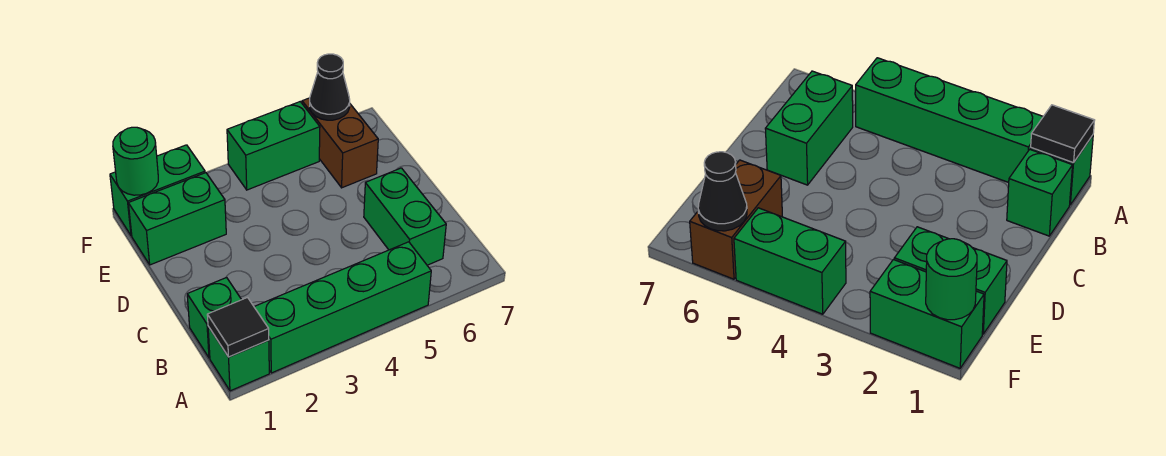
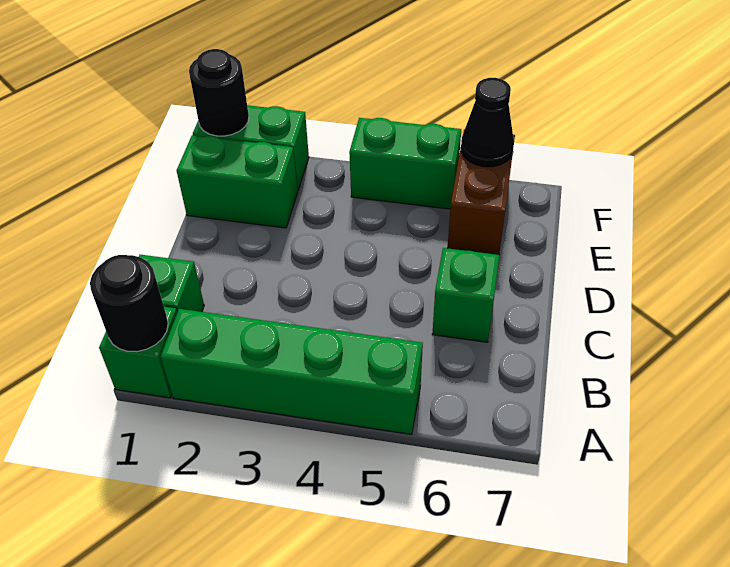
black tile A1 level 2 -> black round brick A1 level 2
green brick B6:C6 level 1 -> green brick C6 level 1
green round brick F1 level 2 -> black round brick F1 level 2

